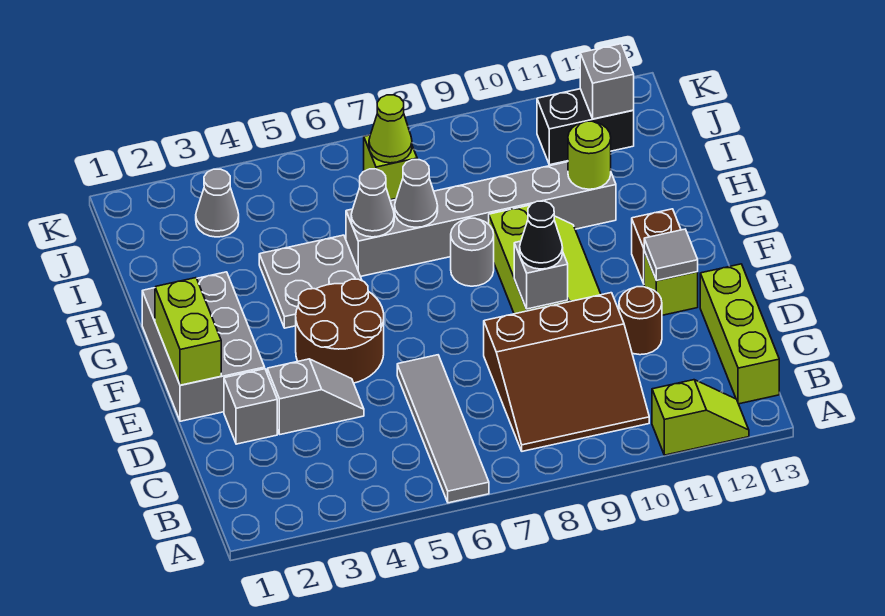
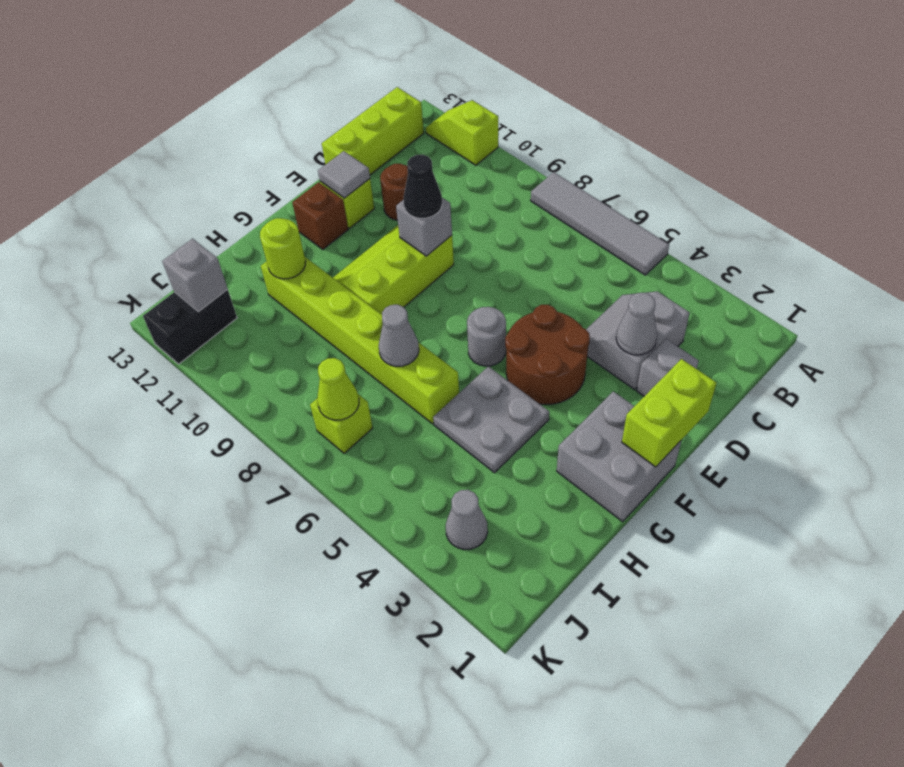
grey tile A6:D6 level 1 -> grey tile A5:A8 level 1
brown slope B8:D10 level 1 top D -> none
grey slope D3:D4 level 1 top 3 -> grey slope C3:D4 level 1 top 3
grey brick E1:G2 level 1 -> grey brick F1:G2 level 1
grey round brick G8 level 1 -> grey round brick F6 level 1
grey brick H6:H11 level 1 -> lime brick H6:H11 level 1
grey cone H6 level 2 -> grey cone D3 level 2
black brick J11:J12 level 1 -> black brick J12:K12 level 1

